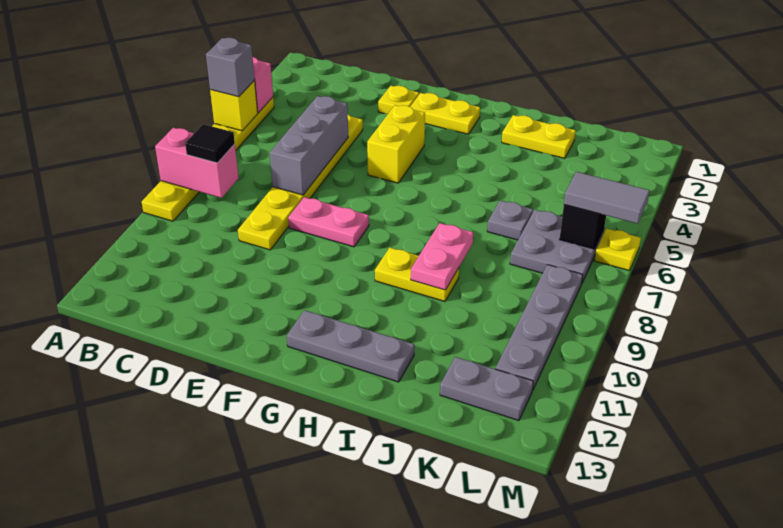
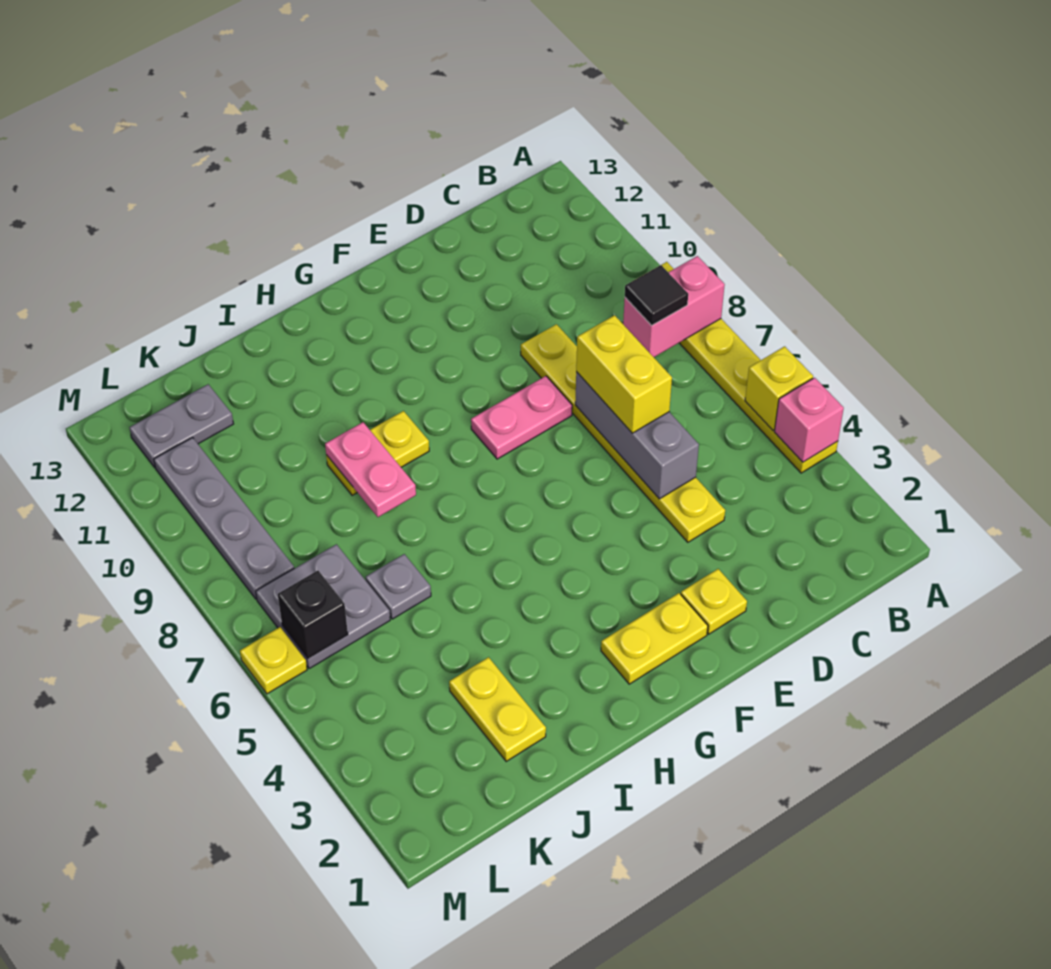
grey brick A5 level 3 -> none
yellow brick F4:F5 level 1 -> yellow brick D6:D7 level 3
grey plate G12:I12 level 1 -> none
yellow plate I2:J2 level 1 -> yellow plate J2:J3 level 1
grey tile L6:M6 level 3 -> none

